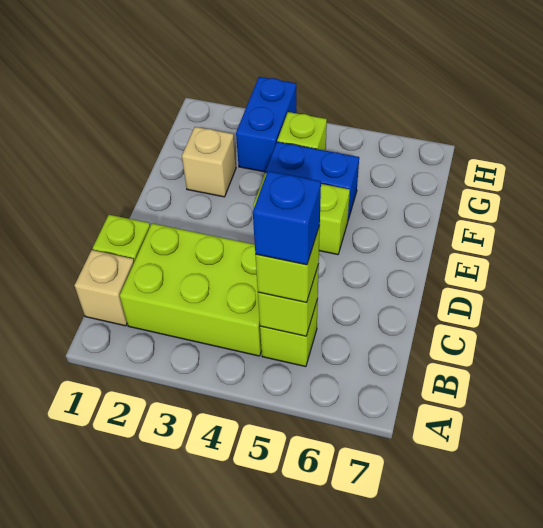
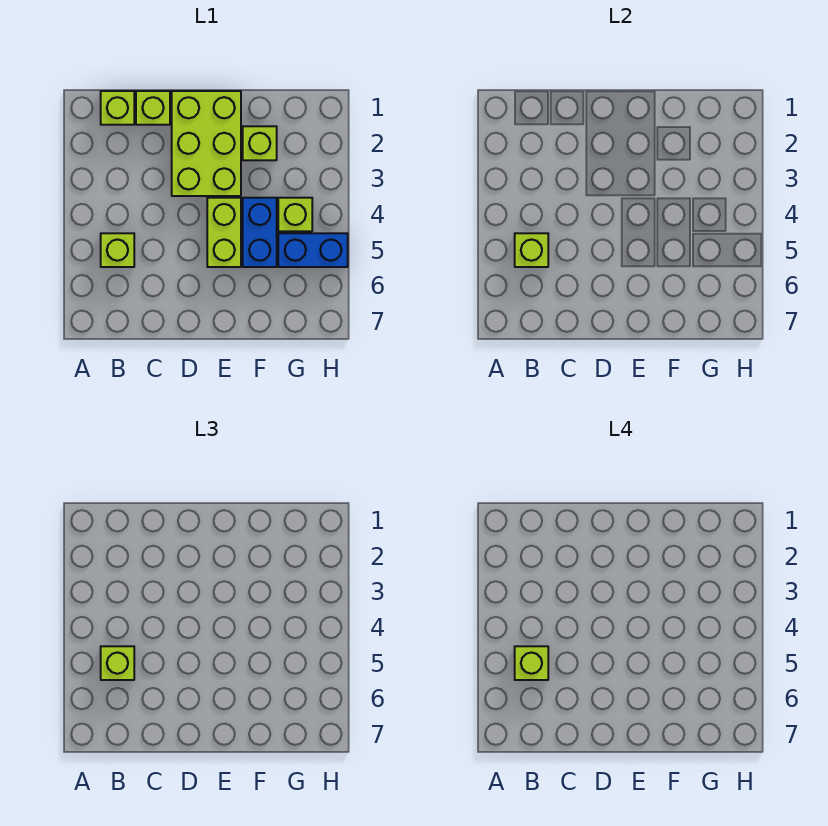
tan brick B1 level 1 -> lime brick B1 level 1
lime brick B2:C4 level 1 -> lime brick D1:E3 level 1
blue brick B5 level 4 -> lime brick B5 level 4
tan brick F2 level 1 -> lime brick F2 level 1
blue brick G3:H3 level 1 -> blue brick G5:H5 level 1

